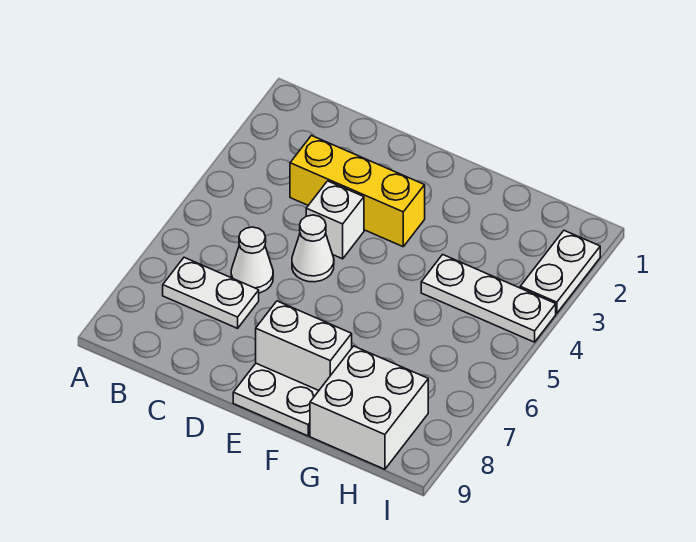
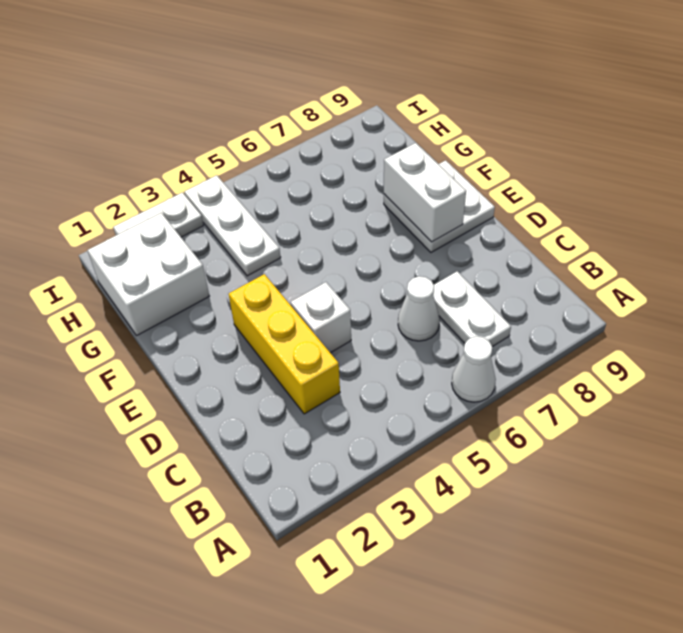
white cone D5 level 1 -> white cone A6 level 1
white brick G8:H9 level 1 -> white brick G1:H2 level 1

